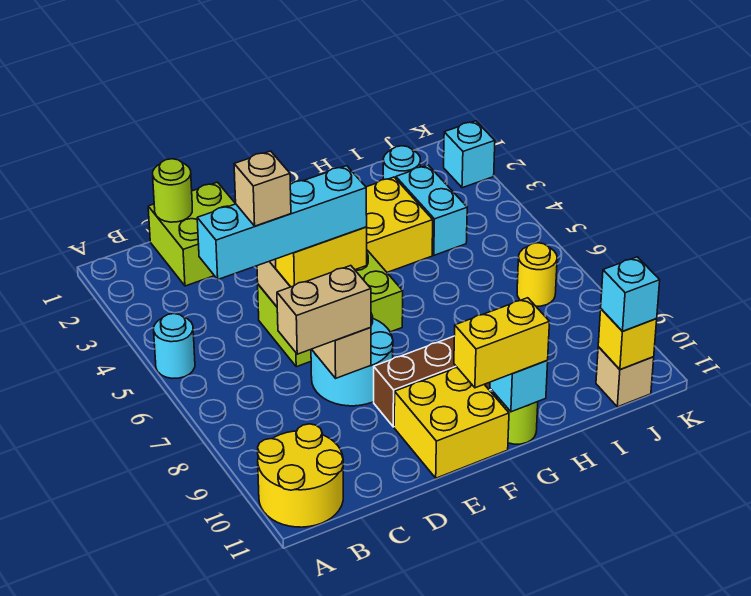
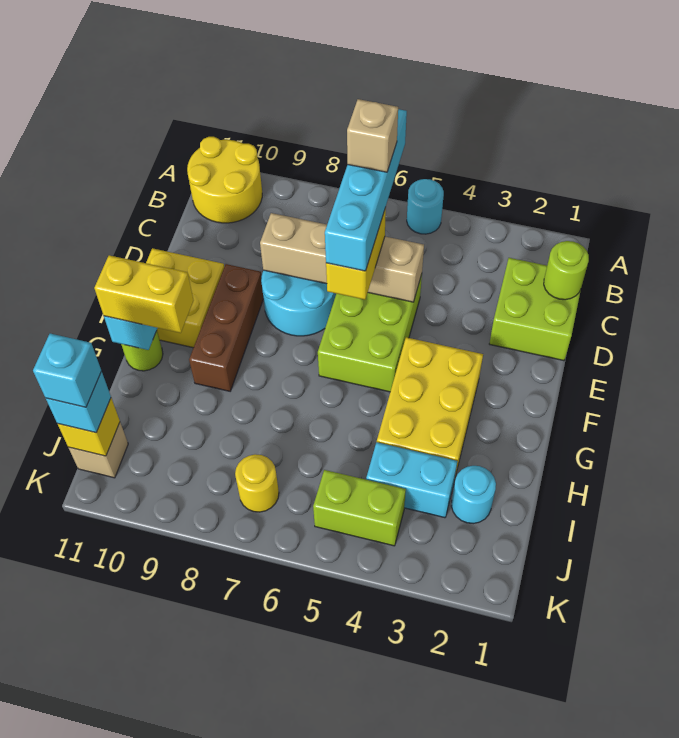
tan brick C8:D8 level 3 -> none
yellow brick F11:G11 level 3 -> yellow brick G10:G11 level 3
none -> lime brick J4:J5 level 1
cyan brick K2 level 1 -> cyan brick J11 level 4

